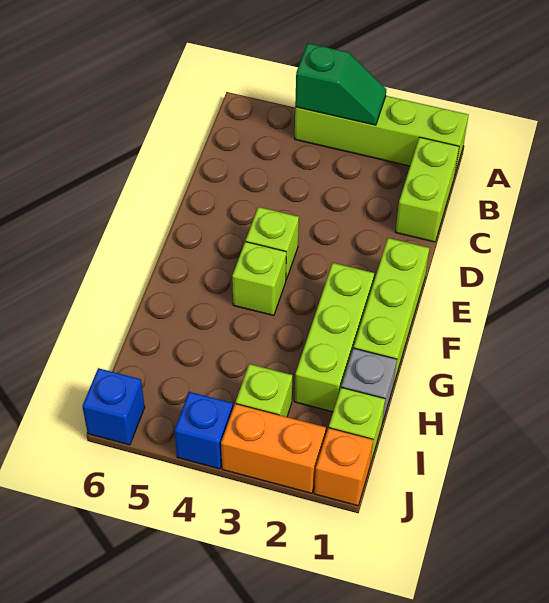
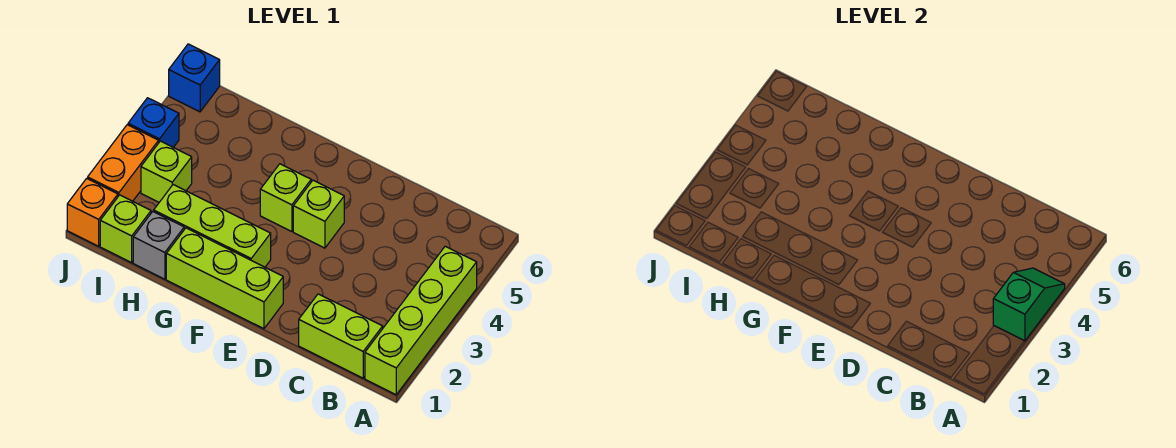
green slope A3:A4 level 2 top 4 -> green slope A3:A4 level 2 top 3

